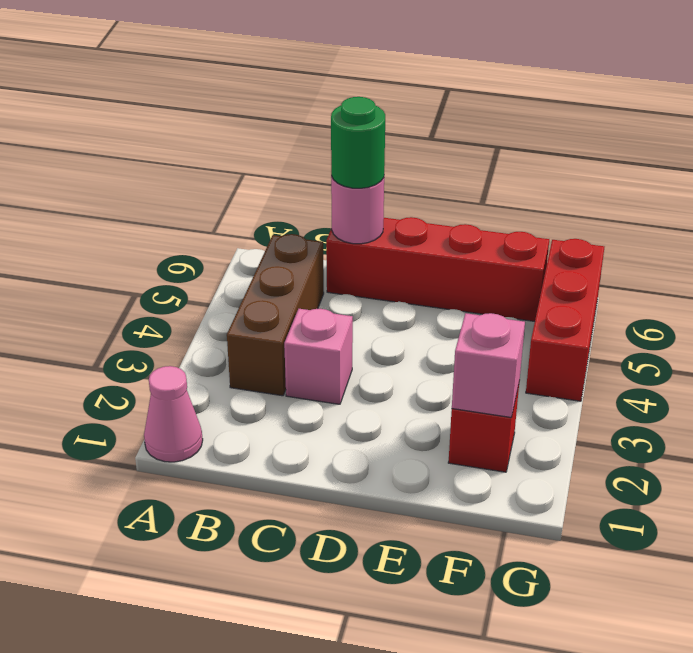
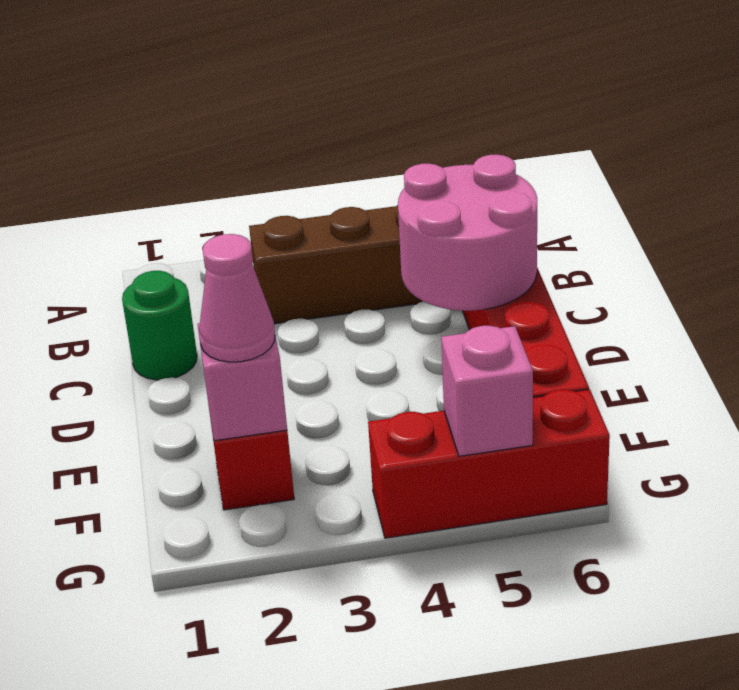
pink cone A1 level 1 -> pink cone F2 level 3
pink brick C3 level 1 -> pink brick G5 level 2
pink round brick C6 level 2 -> pink round brick C5:D6 level 2
green round brick C6 level 3 -> green round brick C1 level 1

